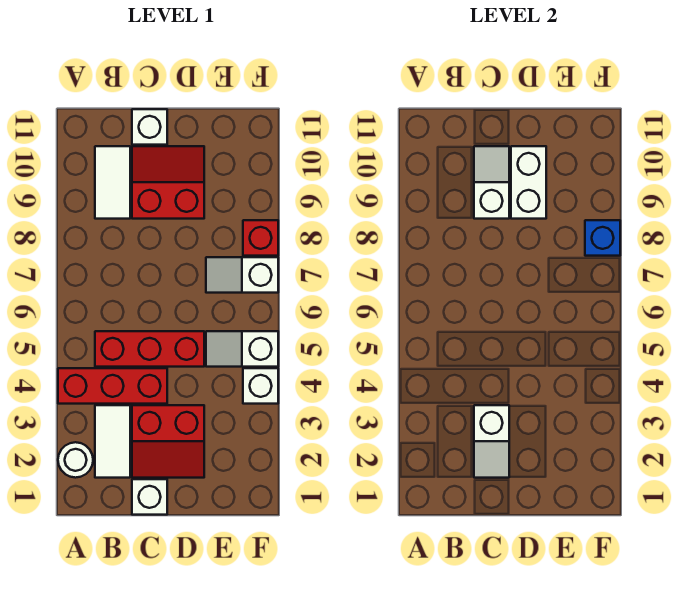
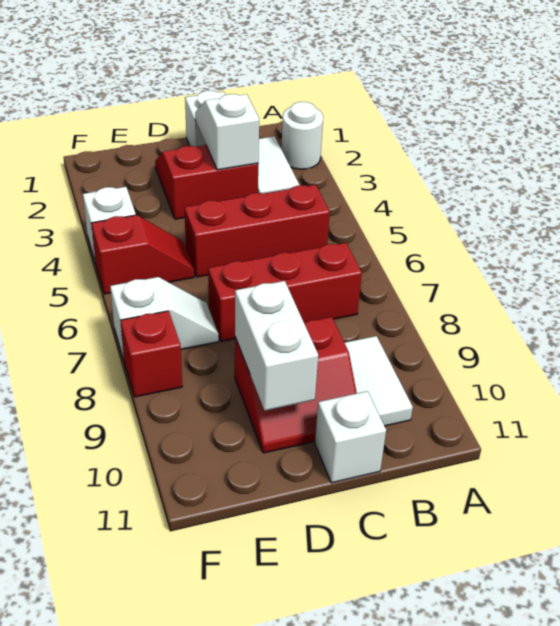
red brick A4:C4 level 1 -> red brick B7:D7 level 1
white slope C9:C10 level 2 top 9 -> none
white slope E5:F5 level 1 top F -> red slope E5:F5 level 1 top F
blue brick F8 level 2 -> none

